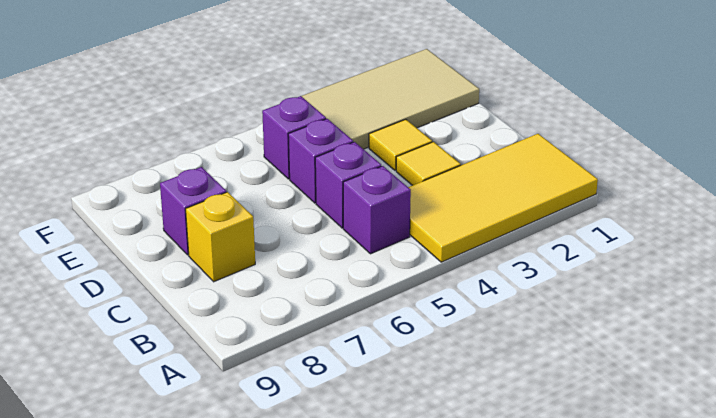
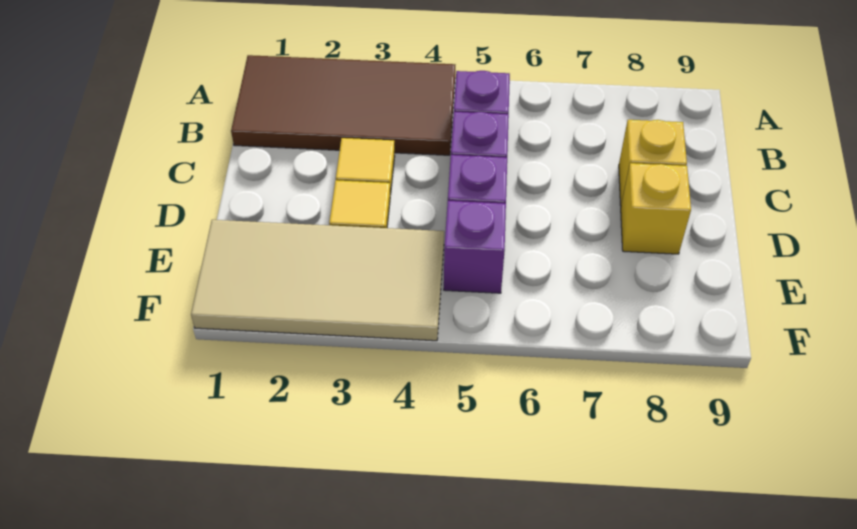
yellow tile A1:B4 level 1 -> brown tile A1:B4 level 1
purple brick D8 level 1 -> yellow brick D8 level 1

